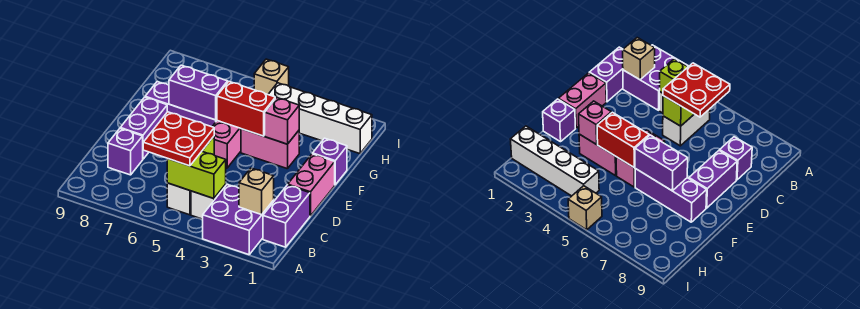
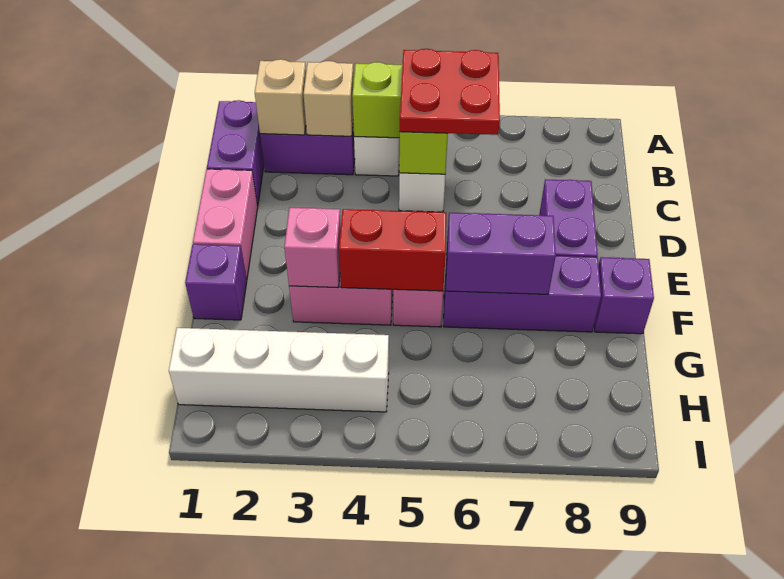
purple brick C8 level 1 -> purple brick F9 level 1
tan brick I5 level 1 -> tan brick B3 level 2

